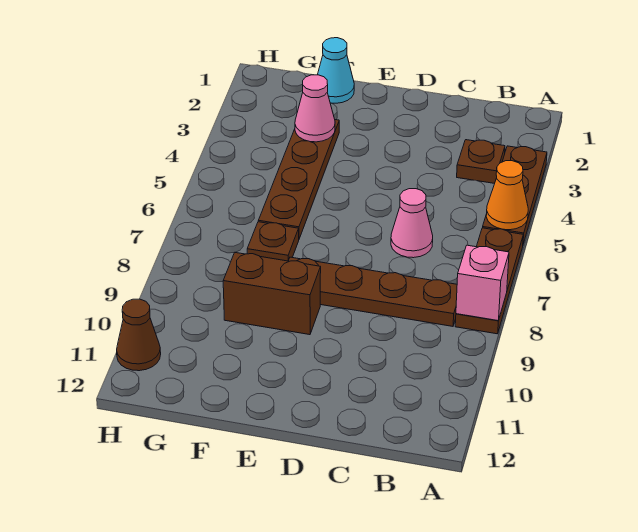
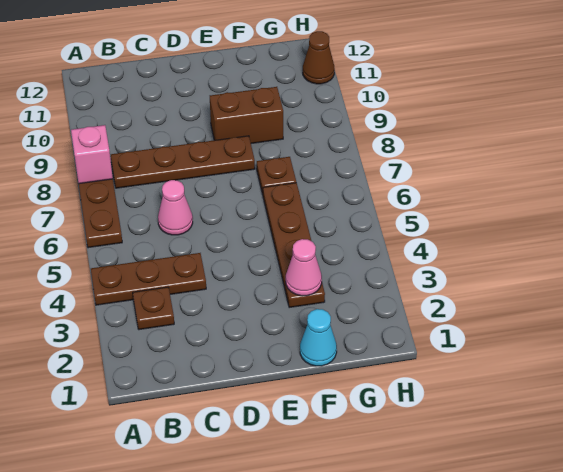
brown plate A3:A5 level 1 -> brown plate A4:C4 level 1
orange cone A5 level 2 -> none

